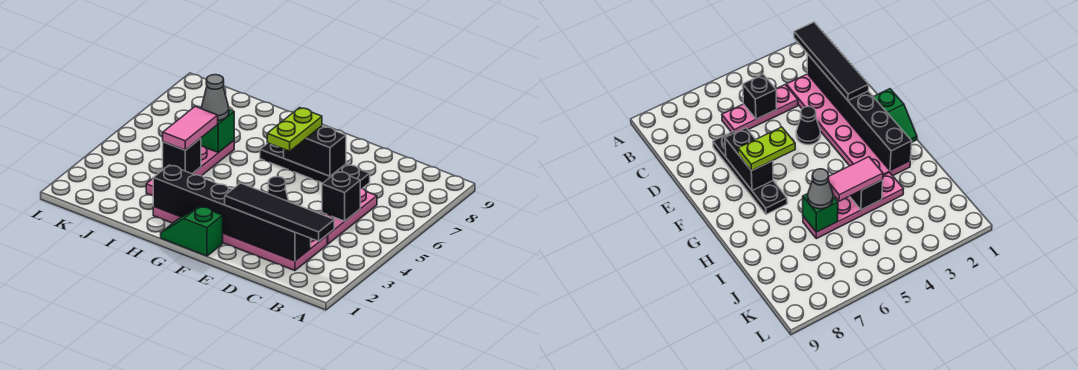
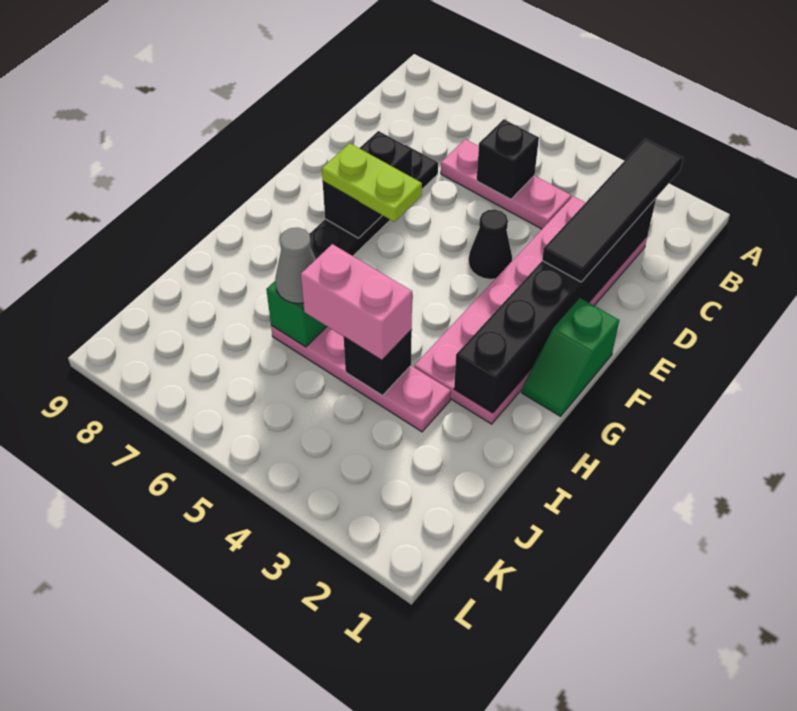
pink tile I4:I5 level 3 -> pink brick I4:I5 level 3

